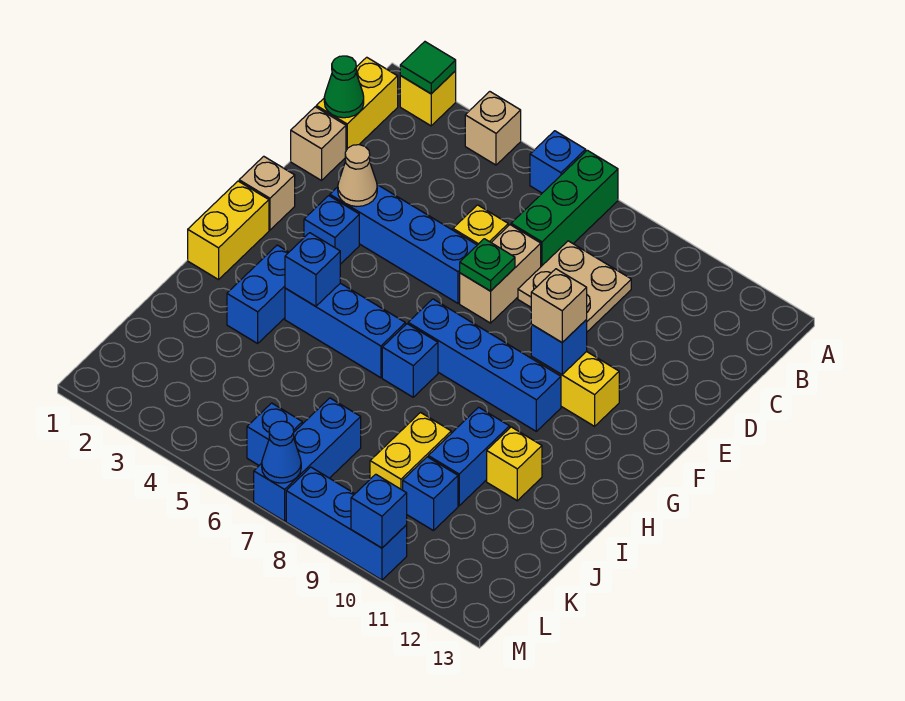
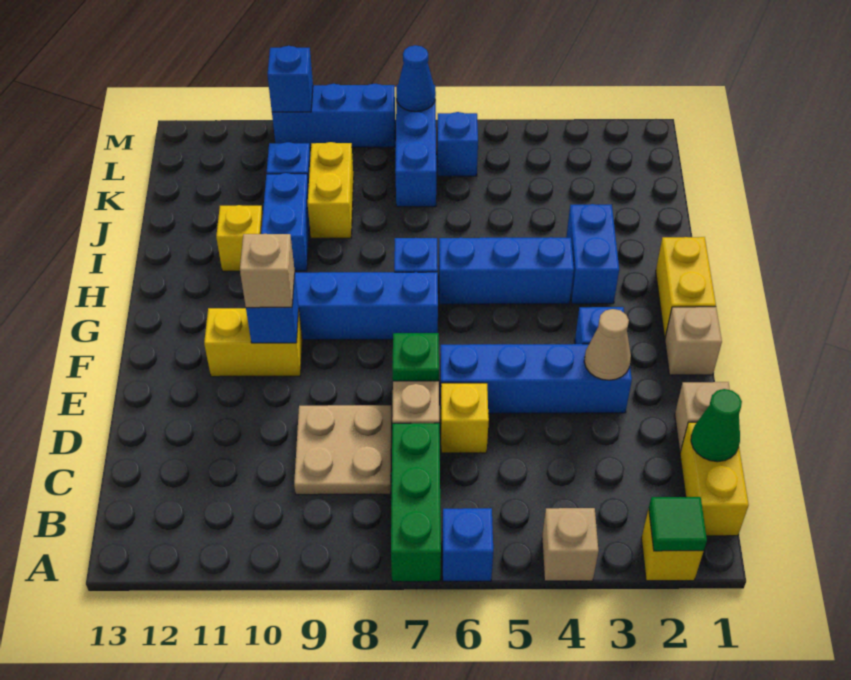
blue brick H4 level 2 -> none

